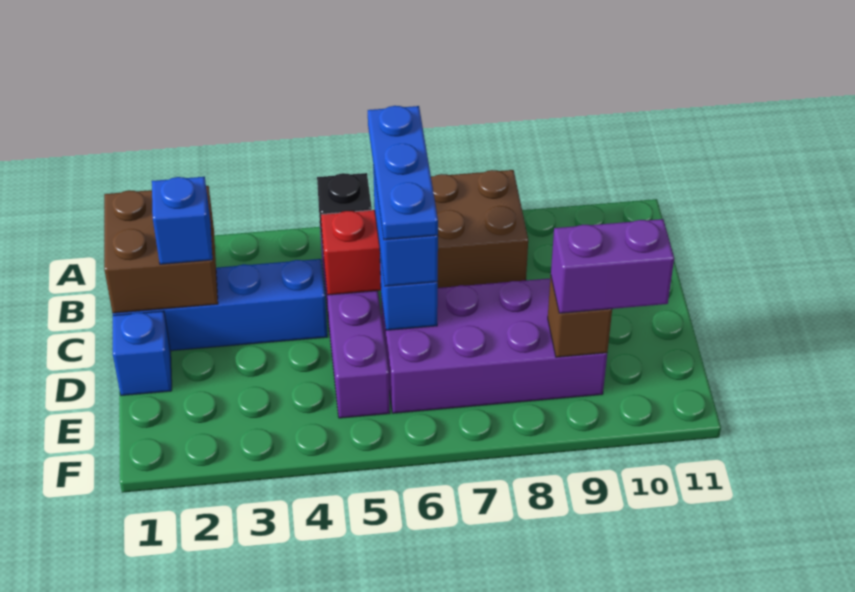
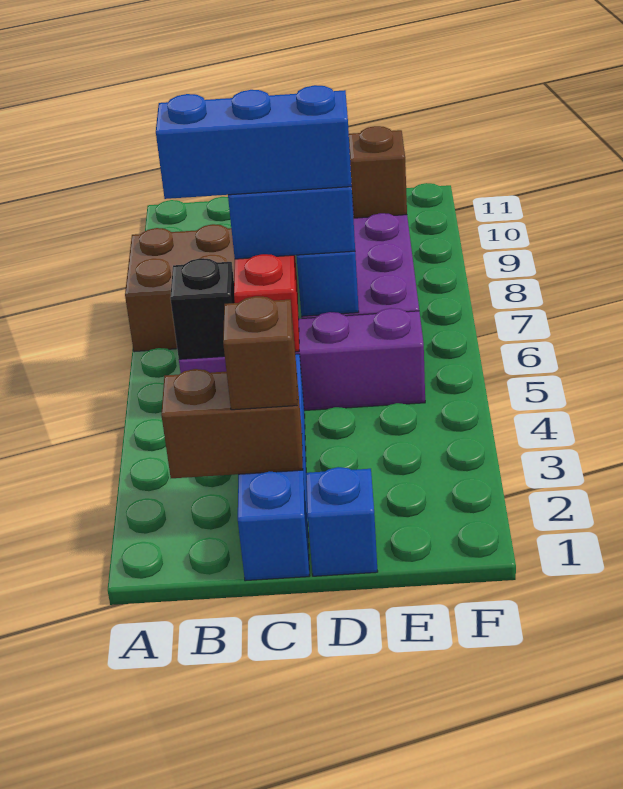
brown brick B1:C2 level 2 -> brown brick B2:C2 level 2
blue plate B6:D6 level 4 -> blue brick B6:D6 level 4
blue brick C2 level 3 -> brown brick C2 level 3
purple brick E9:E10 level 3 -> none

